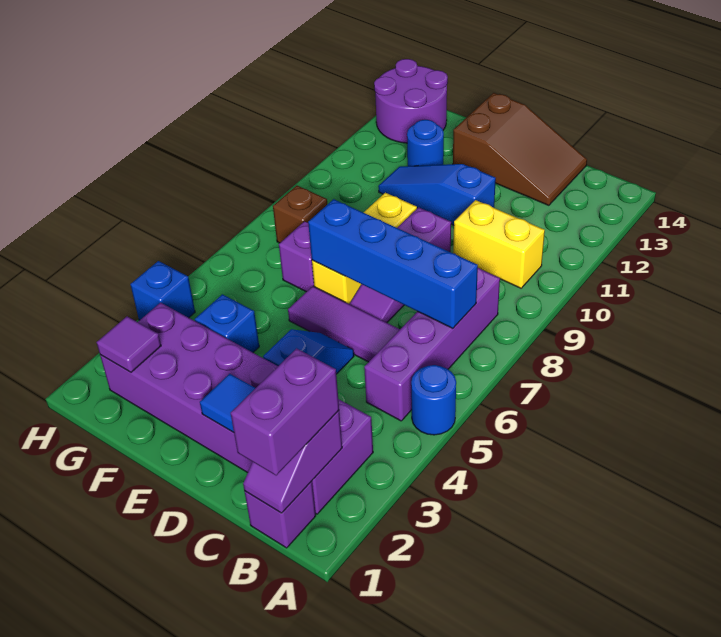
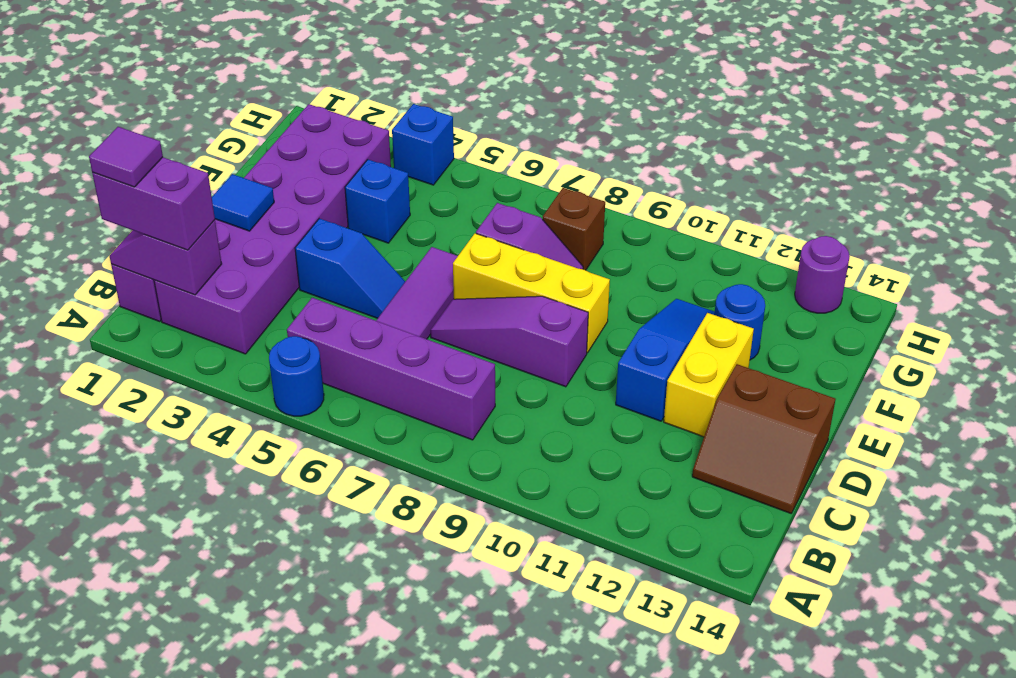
blue brick B7:E7 level 2 -> none
yellow brick B10:C10 level 1 -> yellow brick D12:E12 level 1
brown slope C13:E14 level 1 top E -> brown slope C13:D14 level 1 top D
purple tile G2 level 2 -> purple tile B1 level 4
purple round brick G13:H14 level 1 -> purple round brick H13 level 1

